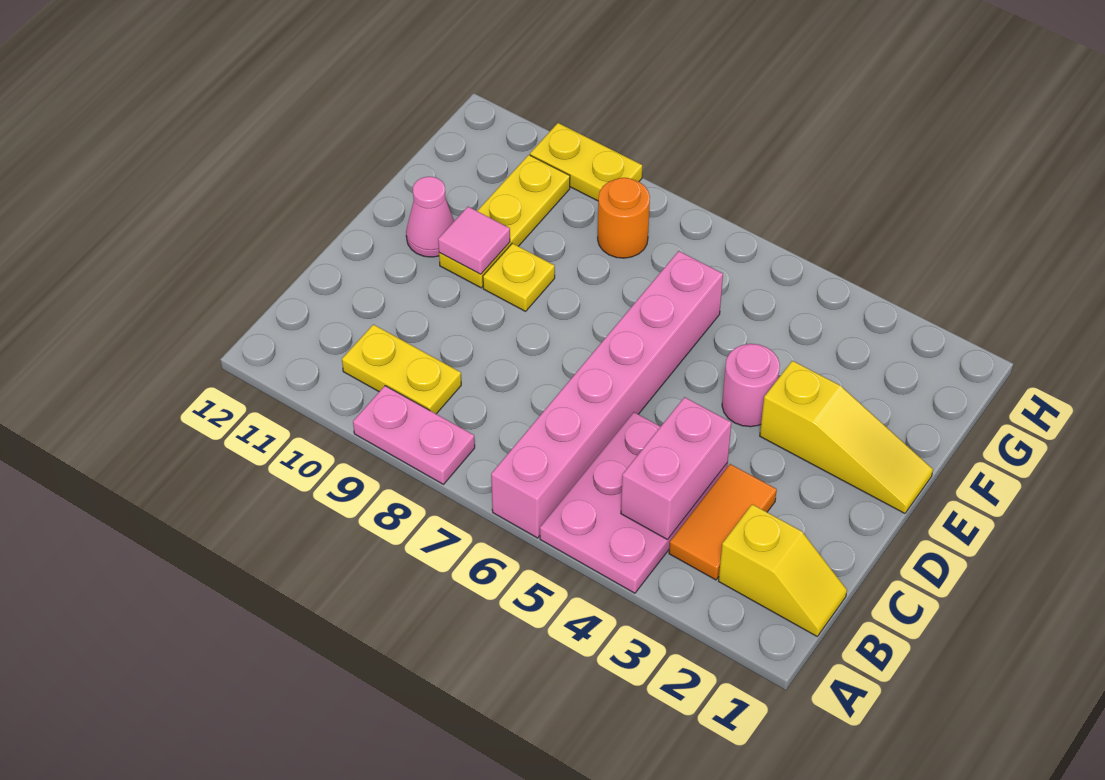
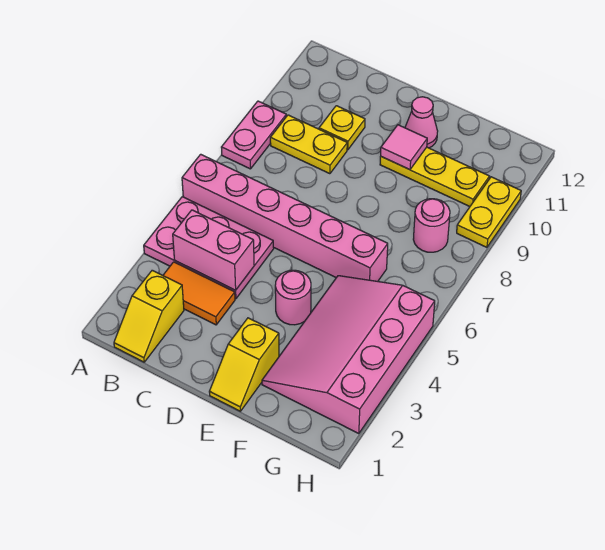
yellow plate B9:B10 level 1 -> yellow plate B9:C9 level 1
yellow slope E1:E3 level 1 top 3 -> yellow slope E1:E2 level 1 top 2
yellow plate E9 level 1 -> yellow plate C10 level 1
none -> pink slope F2:H5 level 1 top H
orange round brick G8 level 1 -> pink round brick G8 level 1

